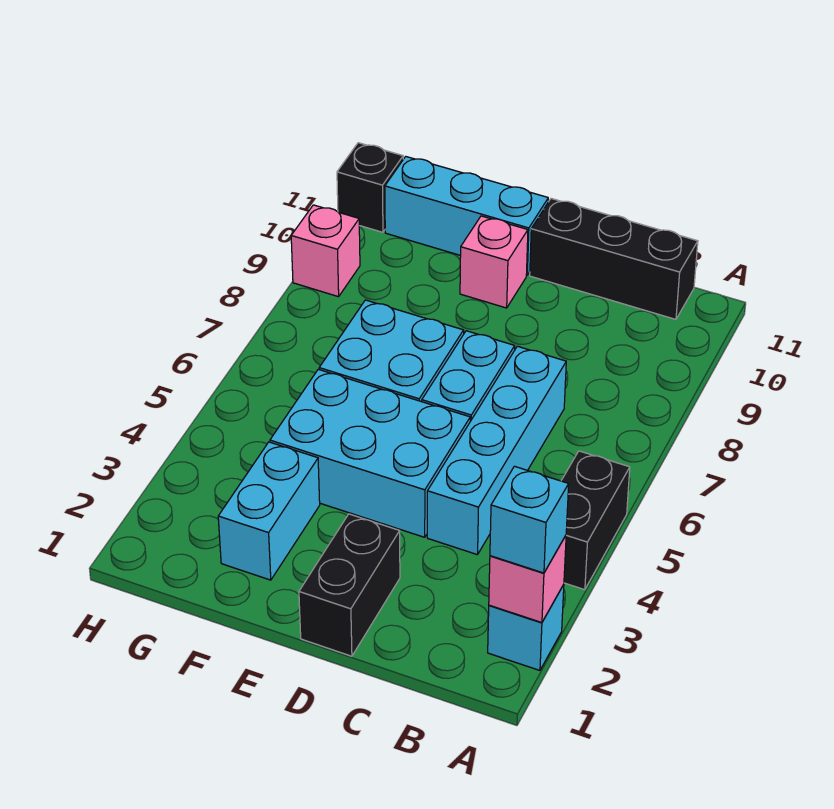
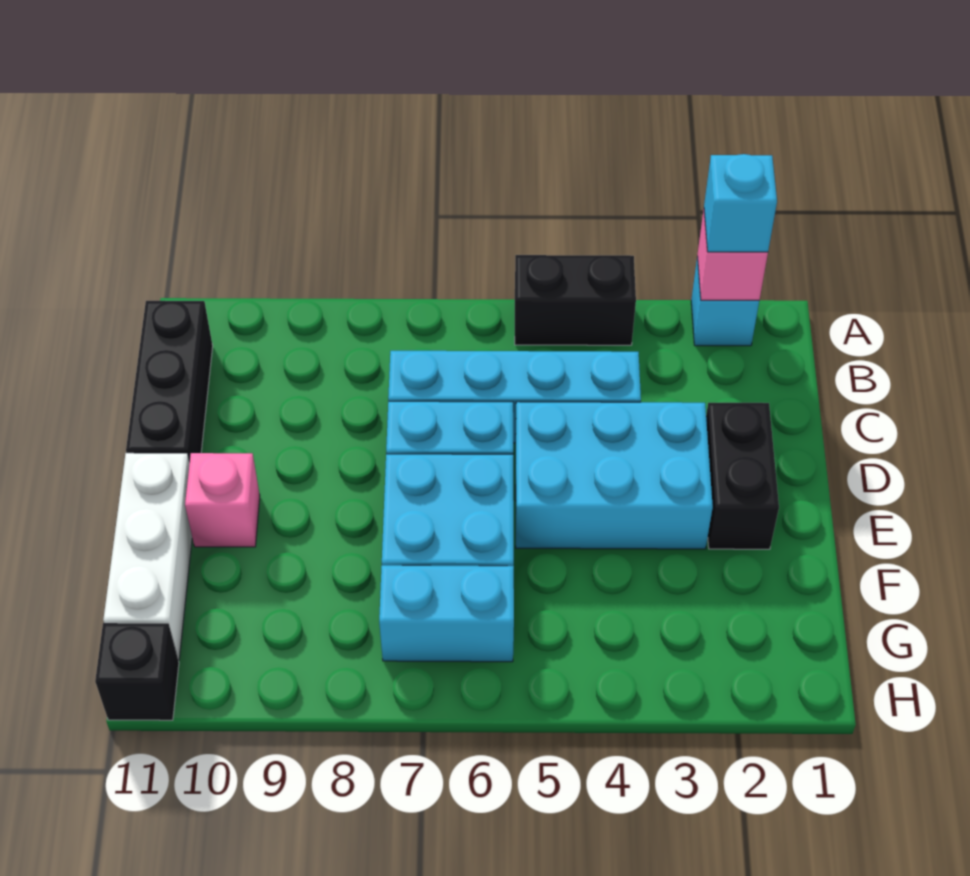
black brick D1:D2 level 1 -> black brick D2:E2 level 1
cyan brick D4:F5 level 1 -> cyan brick D3:E5 level 1
cyan brick E11:G11 level 1 -> white brick E11:G11 level 1
cyan brick F2:F3 level 1 -> cyan brick G6:G7 level 1
pink brick H9 level 1 -> none

